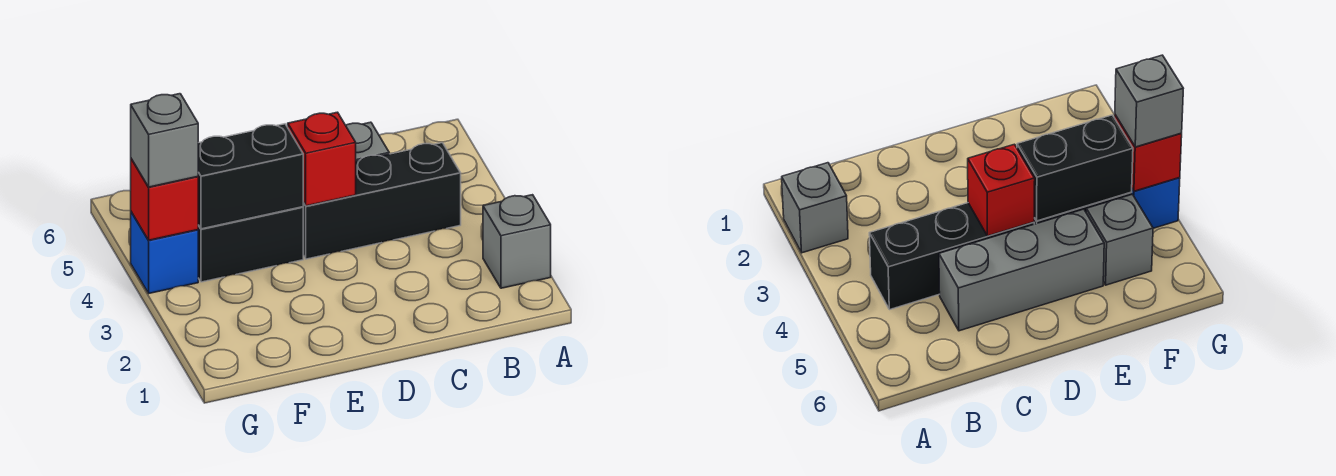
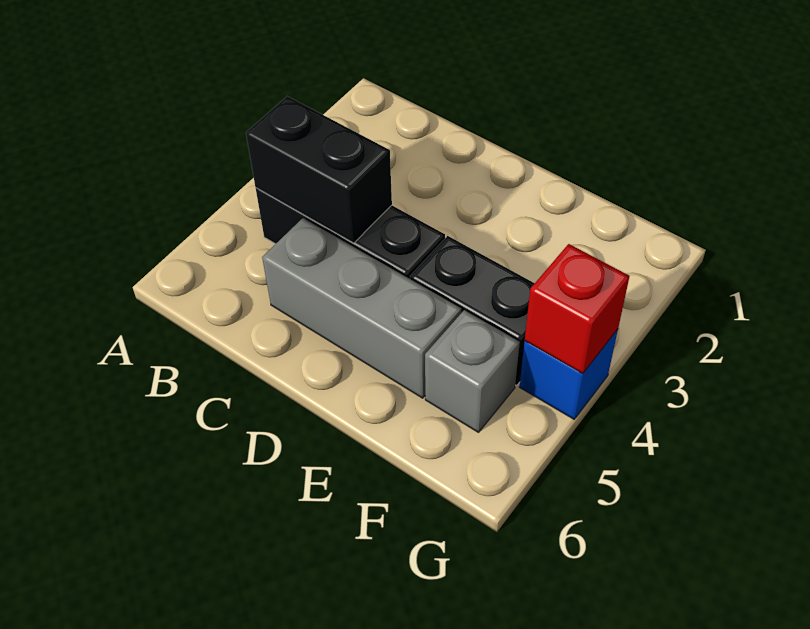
grey brick A2 level 1 -> none
red brick D4 level 2 -> none
black brick E4:F4 level 2 -> black brick B4:C4 level 2
grey brick G4 level 3 -> none

